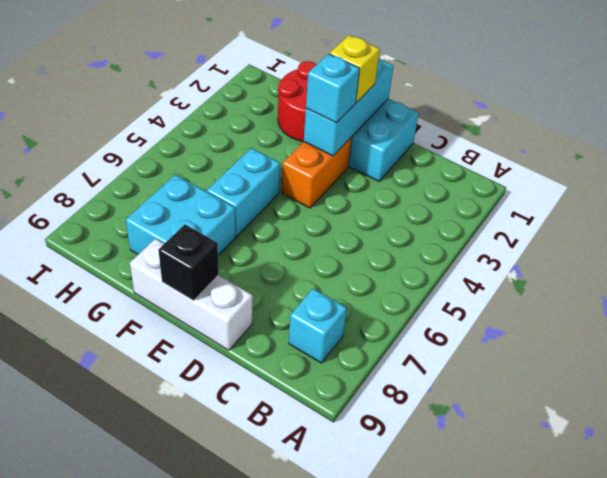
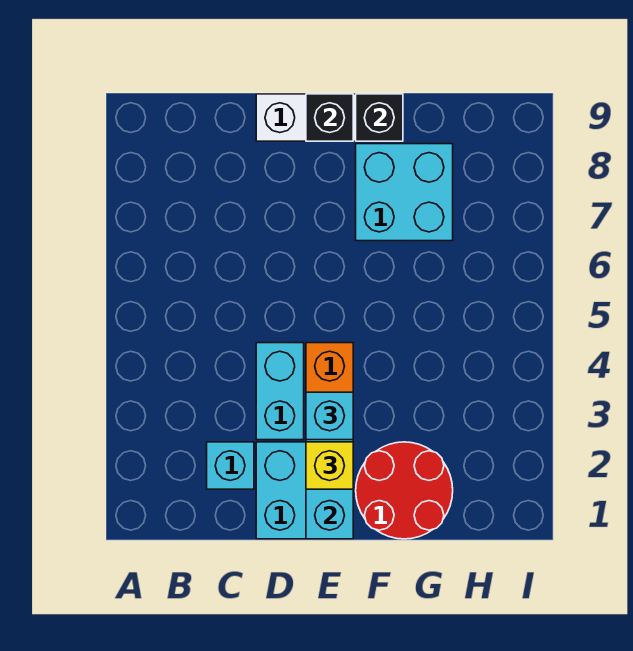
cyan brick B8 level 1 -> cyan brick C2 level 1
cyan brick F5:F6 level 1 -> cyan brick D3:D4 level 1
none -> black brick F9 level 2

